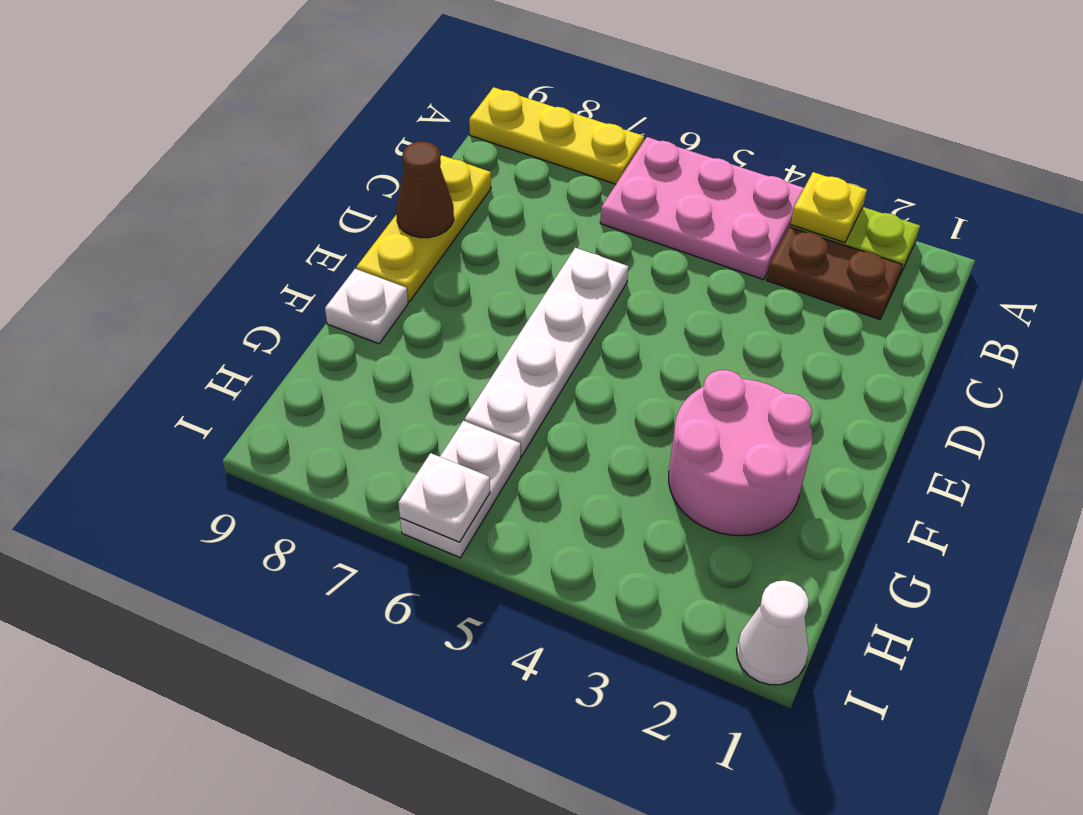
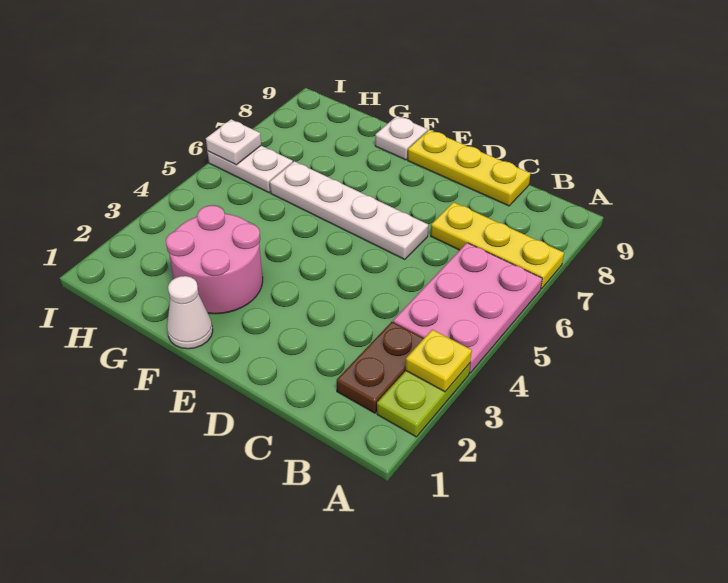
yellow plate A7:A9 level 1 -> yellow plate A7:C7 level 1
brown cone D9 level 2 -> none
white cone I1 level 1 -> white cone F1 level 1

